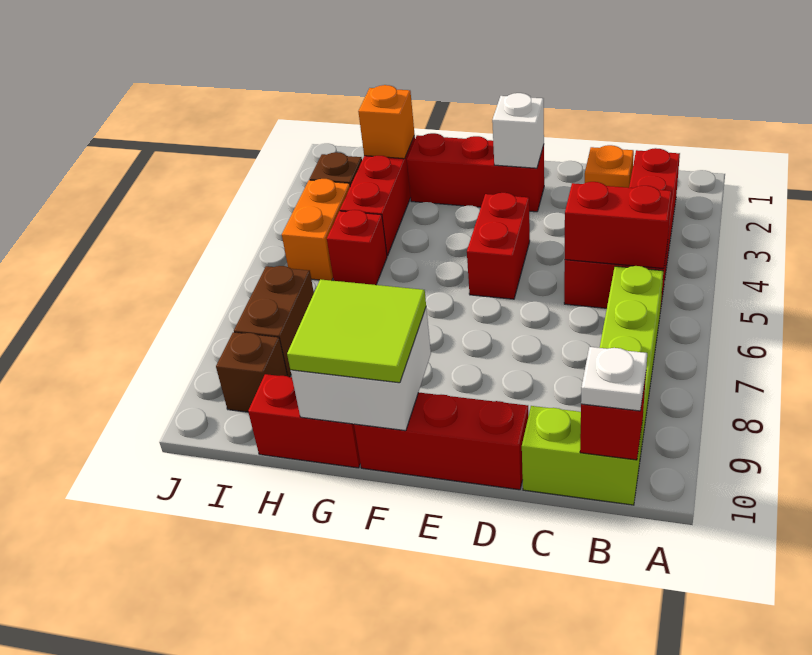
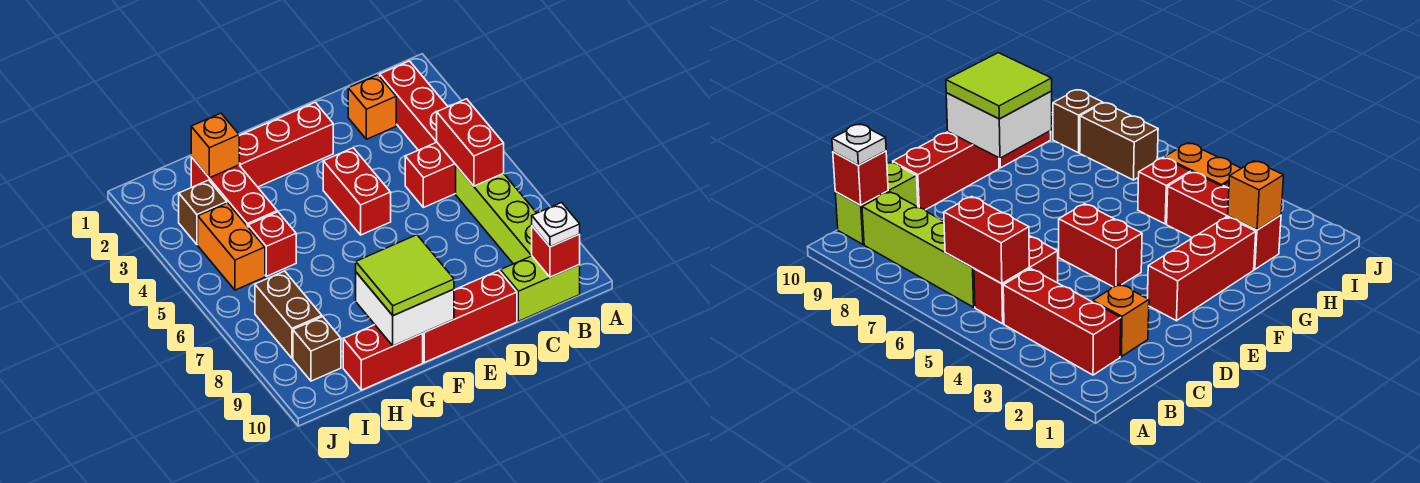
red brick B5:C5 level 2 -> red brick B5:B6 level 2
white brick E2 level 2 -> none

